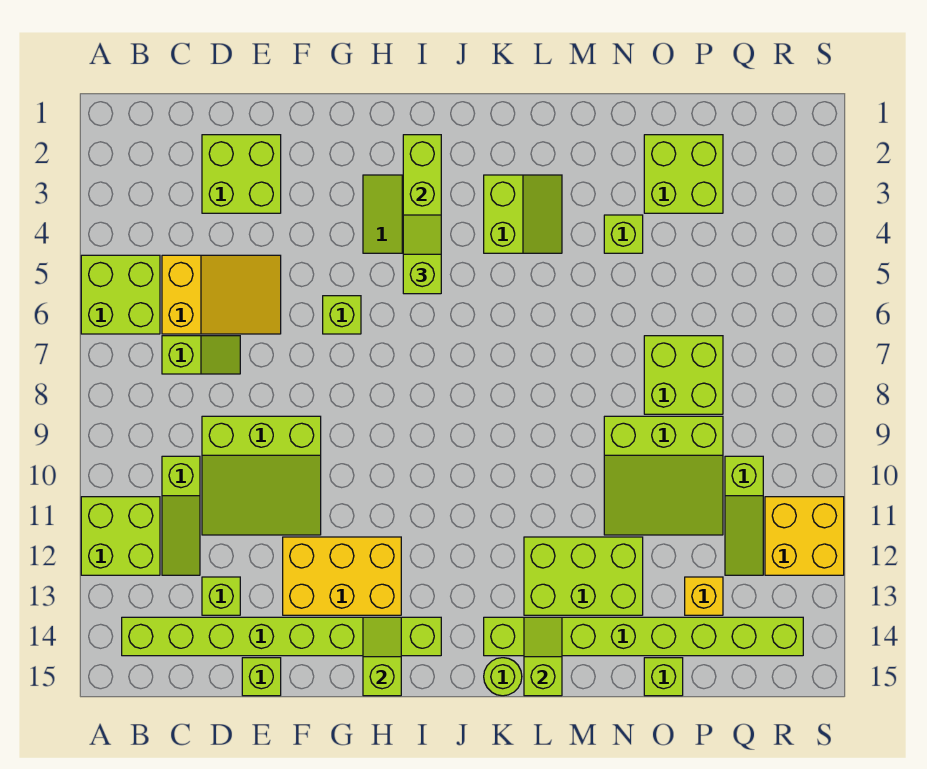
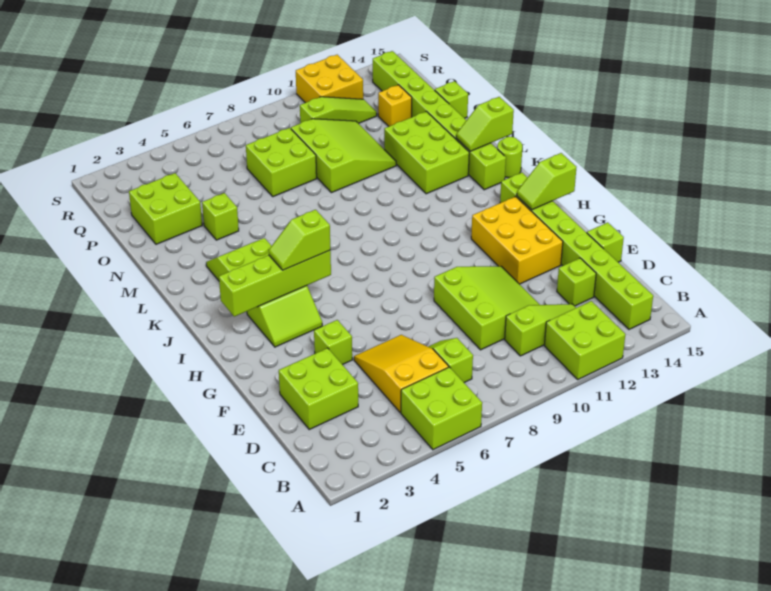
lime brick G6 level 1 -> lime brick F4 level 1

